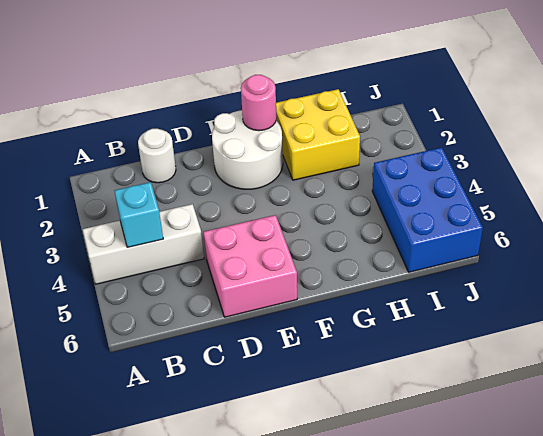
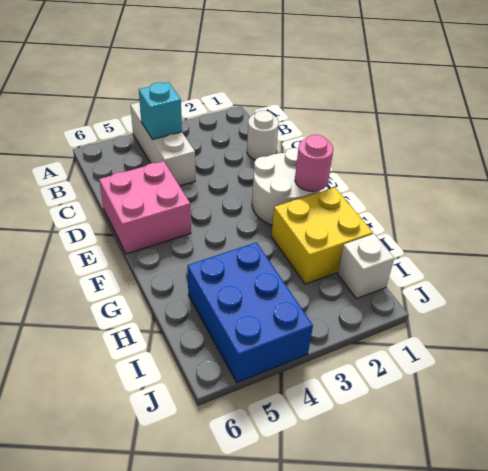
none -> white brick I1 level 1
blue brick I4:J6 level 1 -> blue brick H4:J5 level 1

